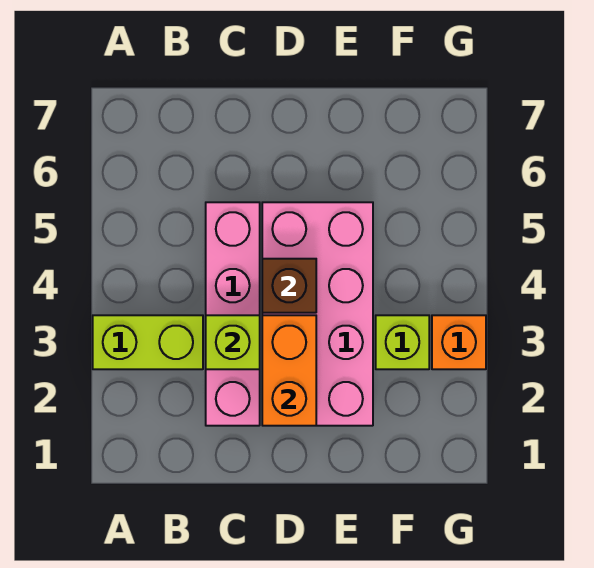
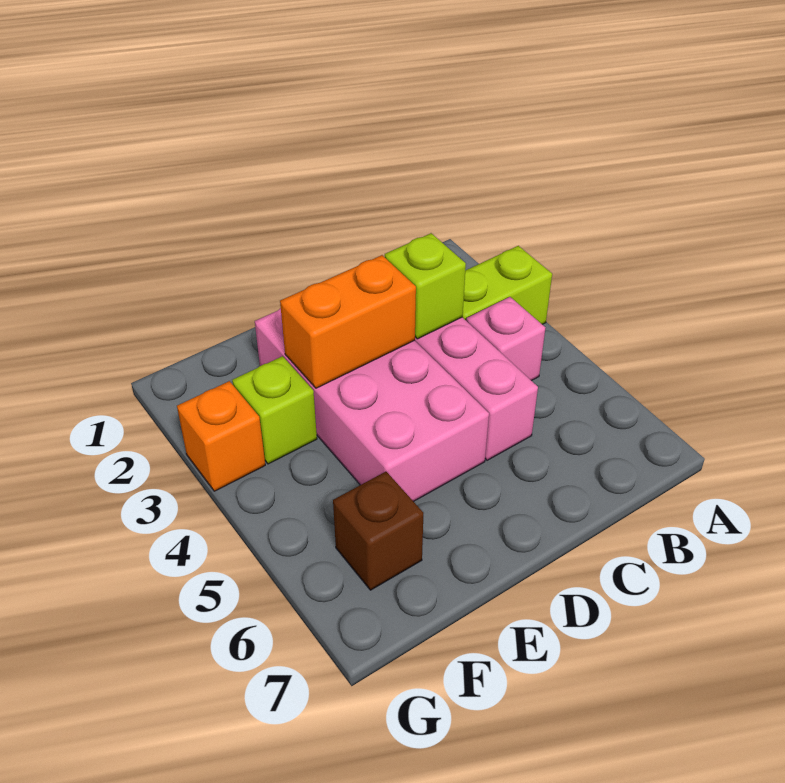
none -> pink brick B4 level 1
orange brick D2:D3 level 2 -> orange brick D3:E3 level 2
brown brick D4 level 2 -> brown brick F6 level 1

